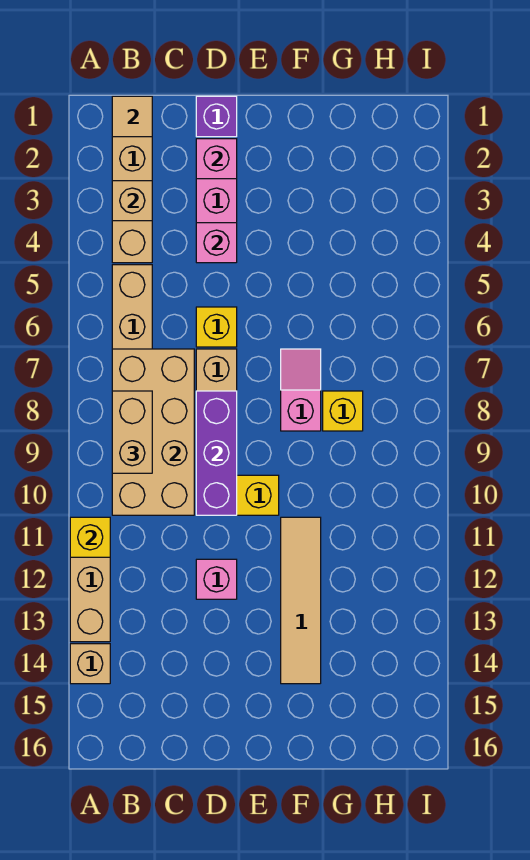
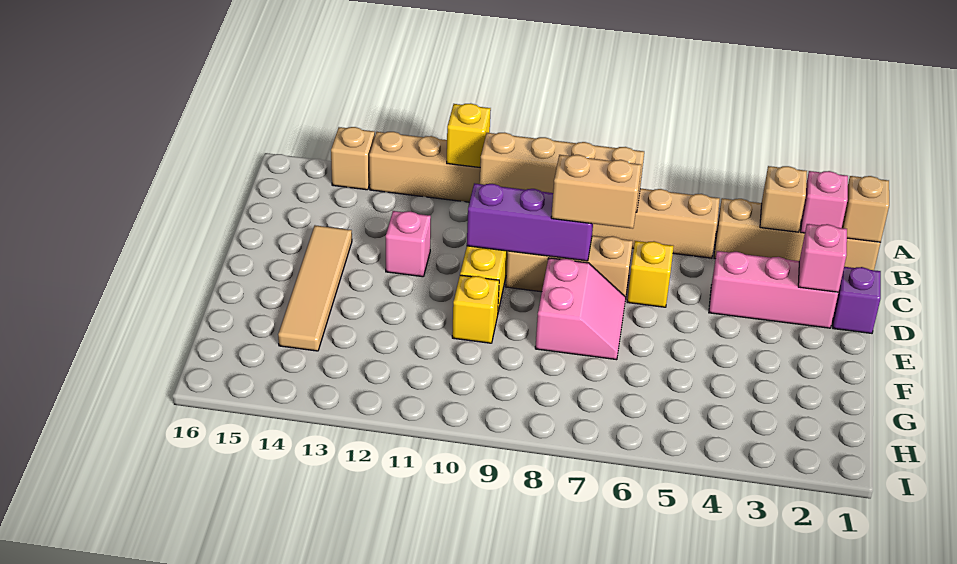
tan tile B1 level 2 -> tan brick B1 level 2
tan brick B7:C10 level 2 -> tan brick B7:B10 level 2
tan brick B8:B9 level 3 -> tan brick D7:D8 level 3
pink brick D4 level 2 -> pink brick B2 level 2
pink slope F7:F8 level 1 top 8 -> pink slope E7:F8 level 1 top 8
tan tile F11:F14 level 1 -> tan tile D14:G14 level 1
yellow brick G8 level 1 -> yellow brick F10 level 1

